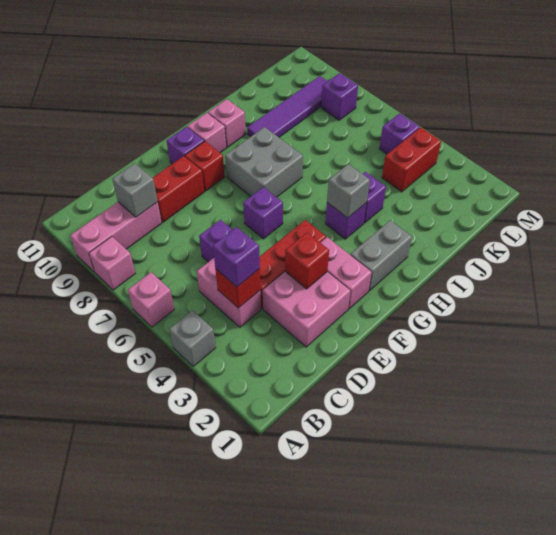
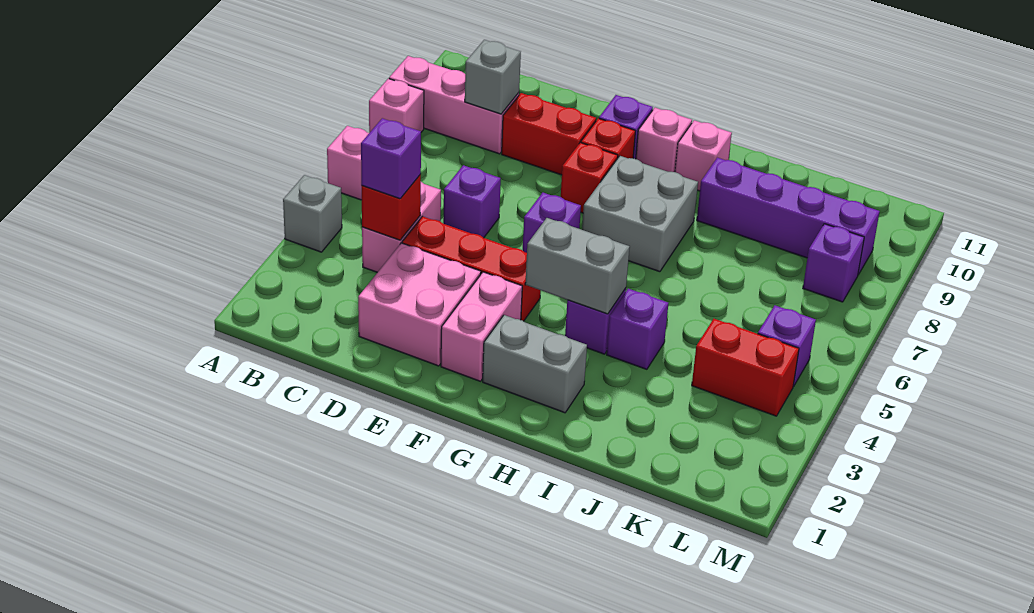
red brick E3 level 2 -> red brick F8 level 1
grey brick H4 level 2 -> grey brick G4:H4 level 2
purple tile I9:L9 level 1 -> purple brick I9:L9 level 1

